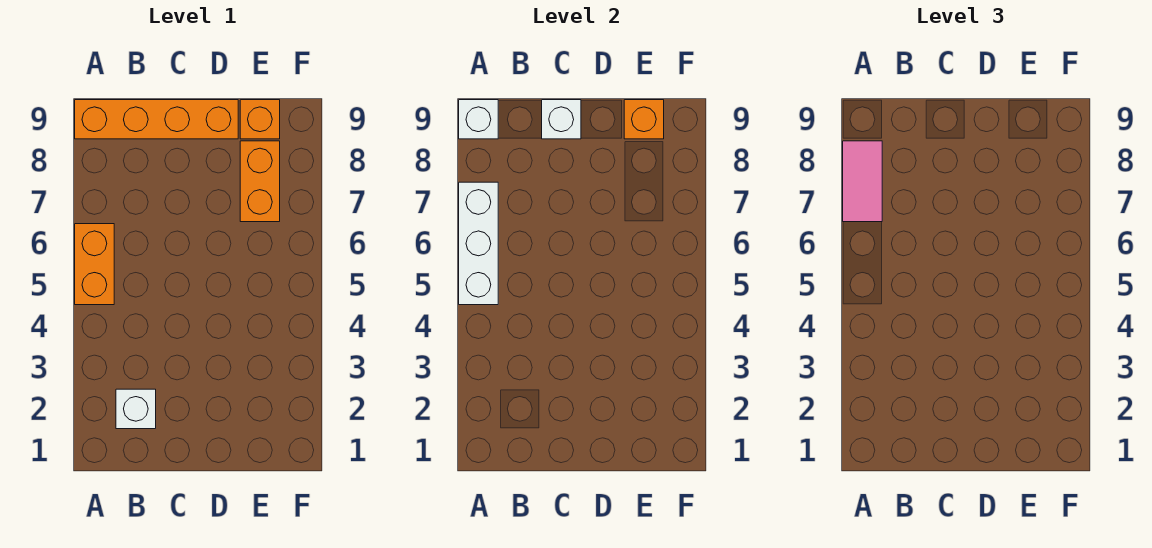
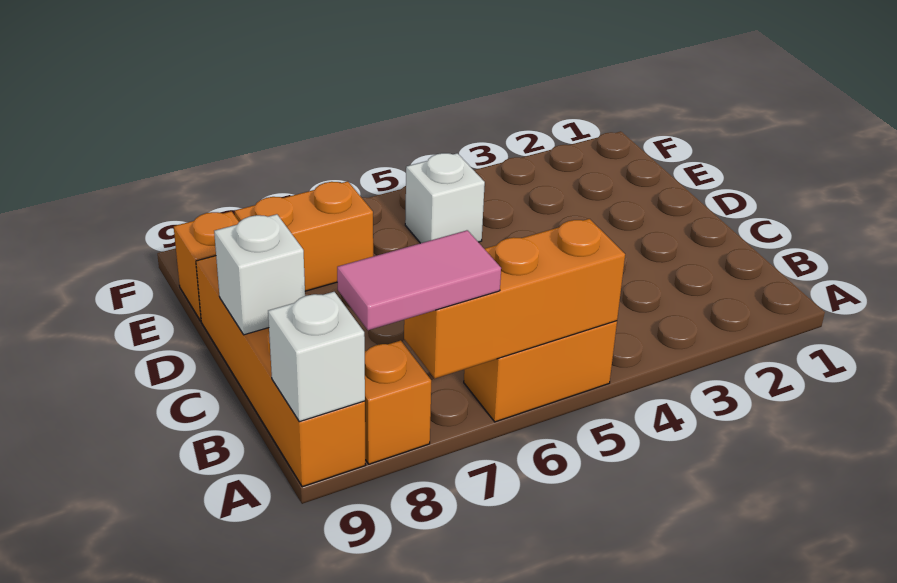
white brick A5:A7 level 2 -> orange brick A5:A7 level 2
white brick B2 level 1 -> white brick E5 level 1
orange brick E9 level 2 -> orange brick A8 level 1

